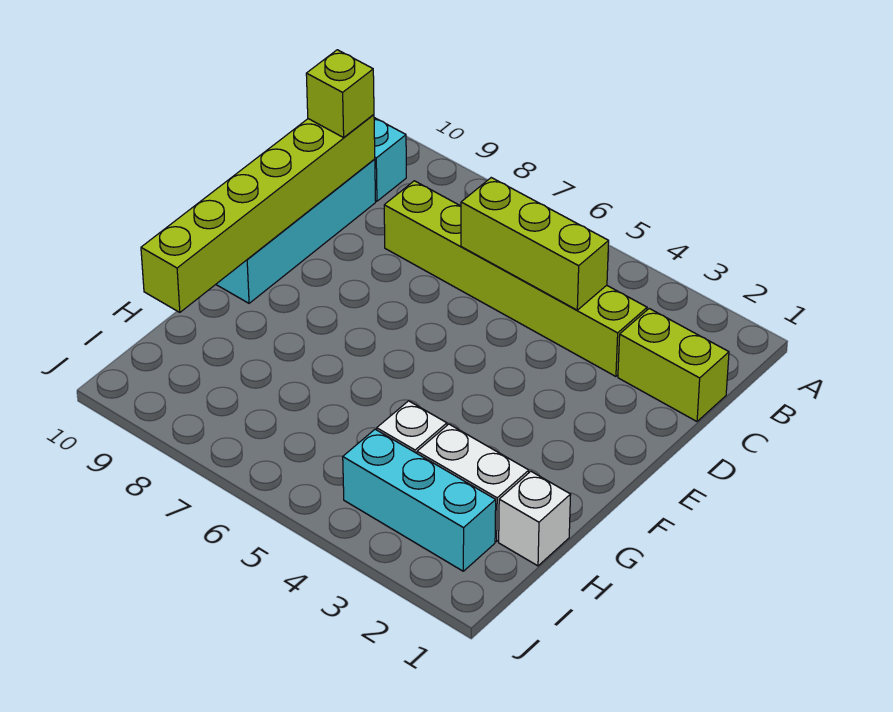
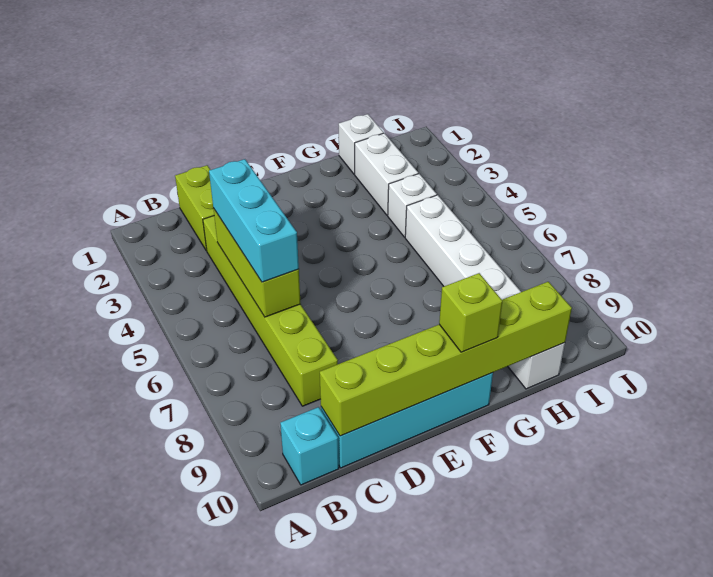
lime brick C10 level 3 -> lime brick F10 level 3
none -> white brick H5:H10 level 1
cyan brick I2:I4 level 1 -> cyan brick C4:C6 level 3

